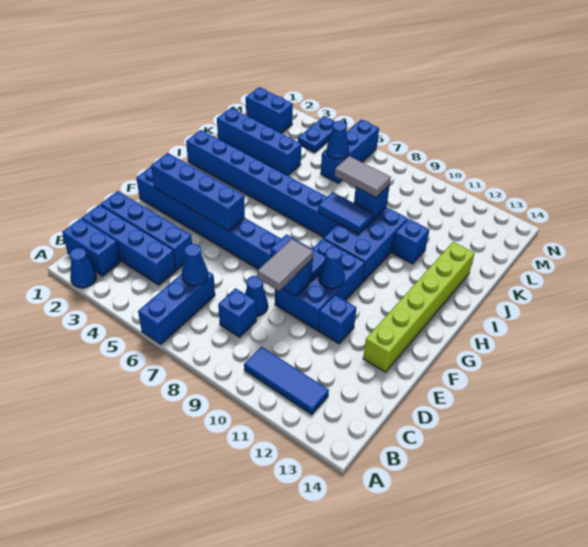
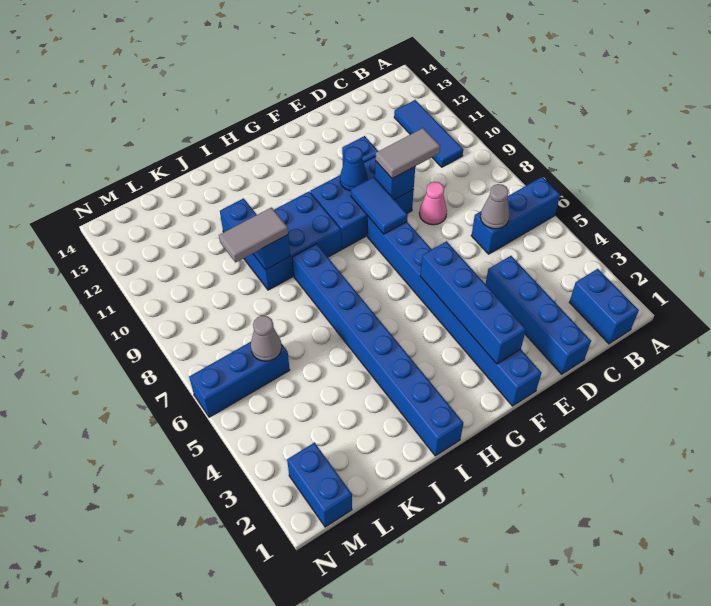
blue cone A2 level 1 -> none
blue brick C1:C4 level 1 -> none
blue cone C6 level 2 -> grey cone C6 level 2
blue brick C8 level 1 -> none
blue cone D8 level 1 -> pink cone D8 level 1
lime brick E13:J13 level 1 -> none
blue tile I8:I9 level 2 -> none
grey tile J8:J9 level 3 -> grey tile J9:K9 level 3
blue brick K1:K4 level 1 -> none
blue cone L6 level 2 -> grey cone L6 level 2
blue plate M4:N4 level 1 -> none

